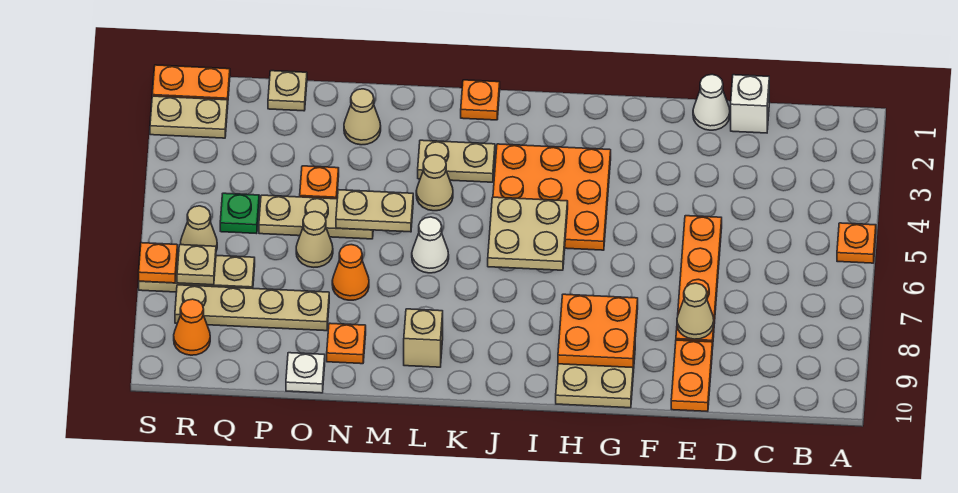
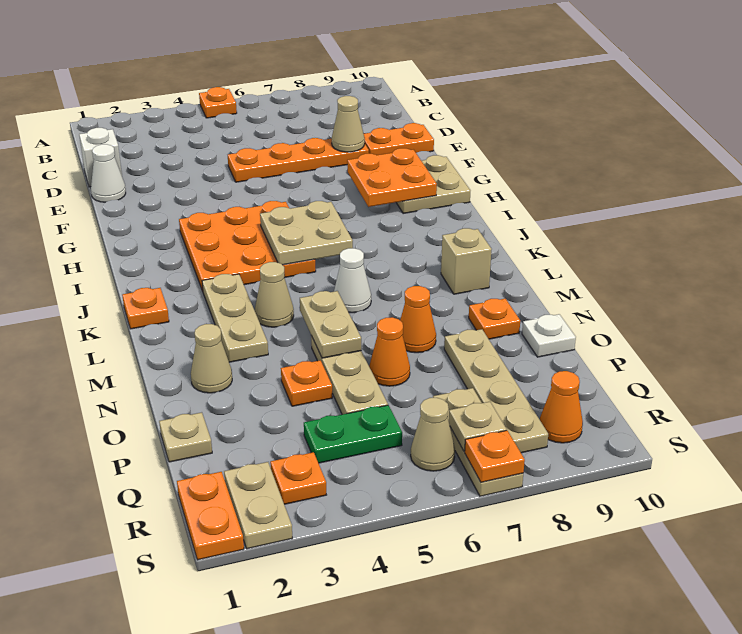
tan plate K3:L3 level 1 -> tan plate K3:M3 level 1
tan cone O6 level 1 -> orange cone O6 level 1
green plate Q5 level 1 -> green plate Q4:Q5 level 1
none -> orange plate R3 level 1

